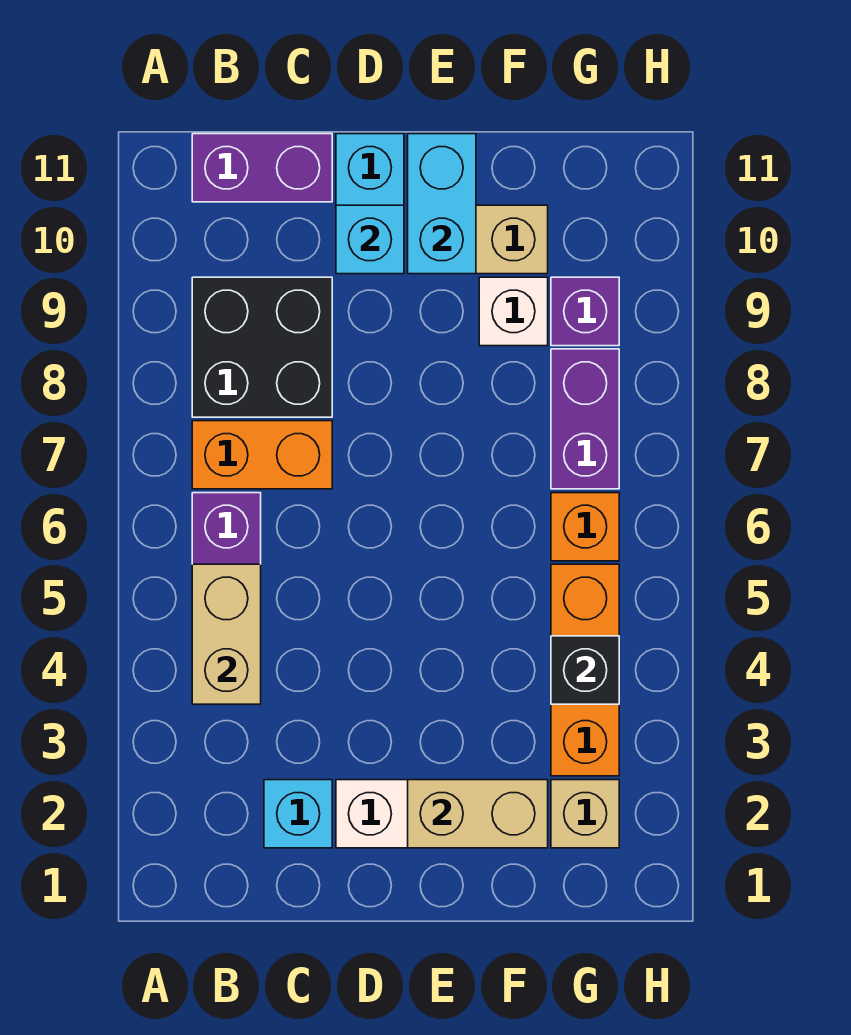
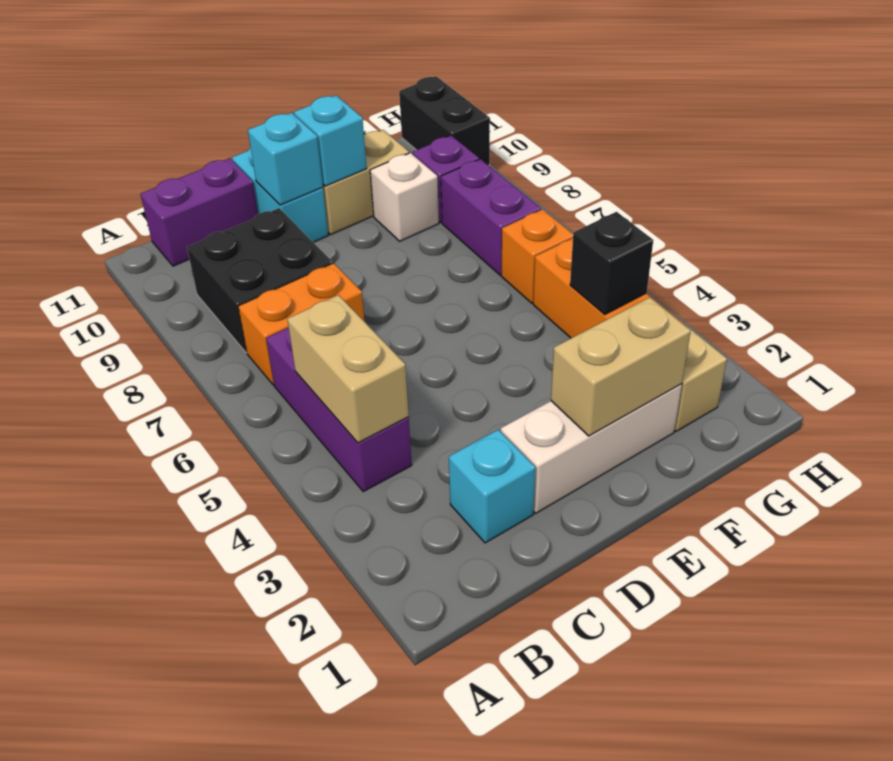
cyan brick E10:E11 level 2 -> cyan brick E10 level 2
none -> black brick H10:H11 level 1

